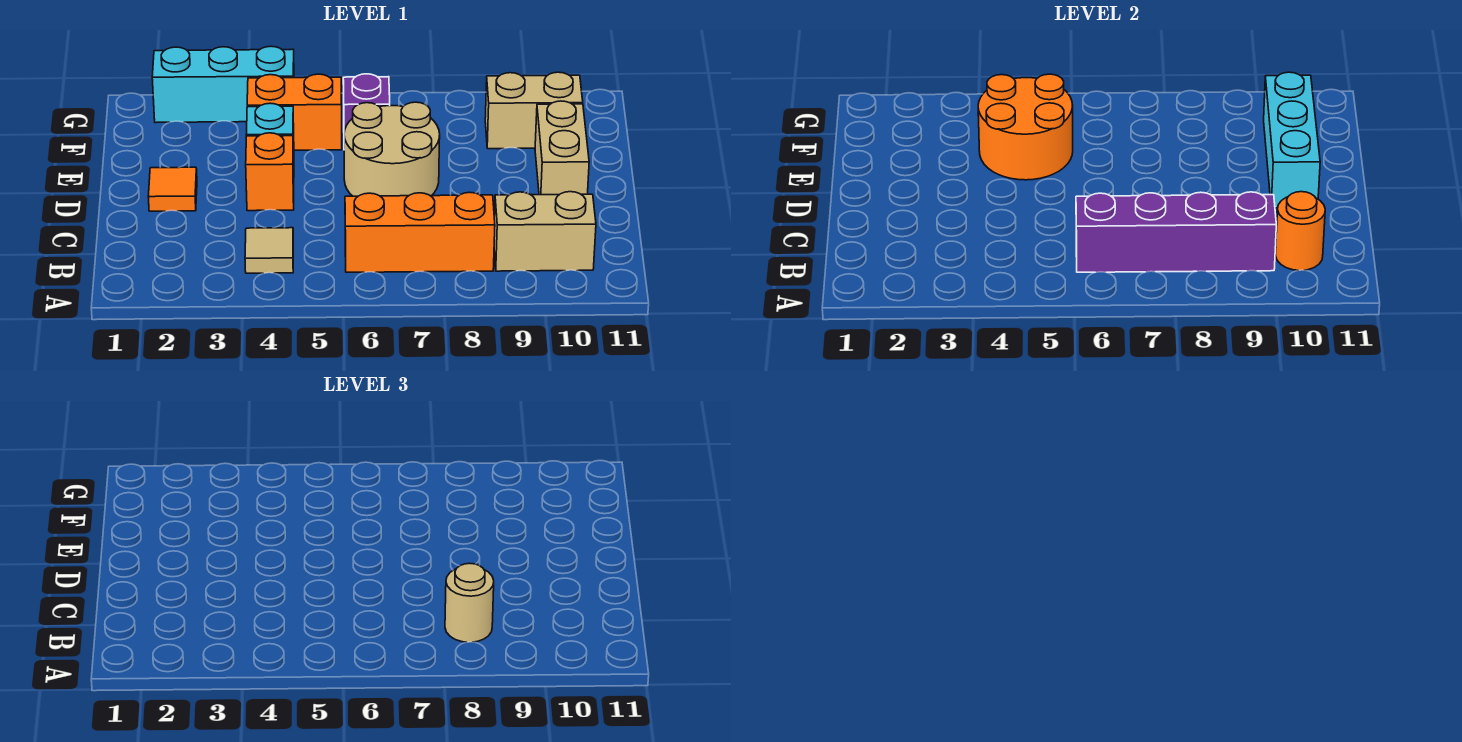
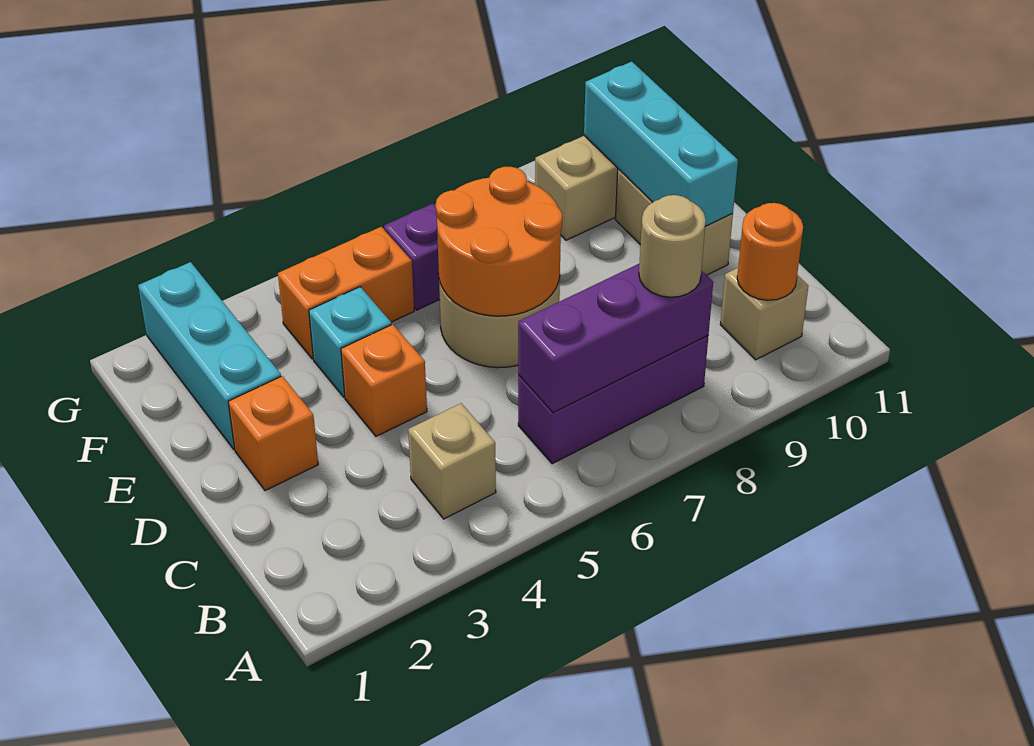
tan tile B4 level 1 -> tan brick B4 level 1
orange brick B6:B8 level 1 -> purple brick B6:B8 level 1
purple brick B6:B9 level 2 -> purple brick B6:B8 level 2
tan brick B9:B10 level 1 -> tan brick B10 level 1
orange tile D2 level 1 -> orange brick D2 level 1
orange round brick E4:F5 level 2 -> orange round brick D6:E7 level 2
cyan brick G2:G4 level 1 -> cyan brick E2:G2 level 1

